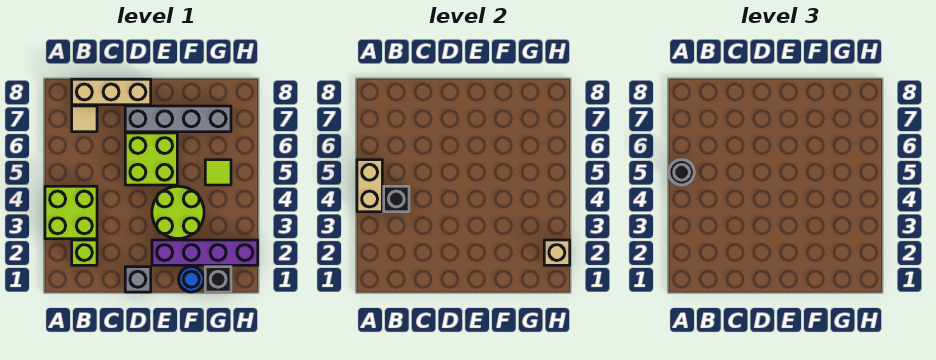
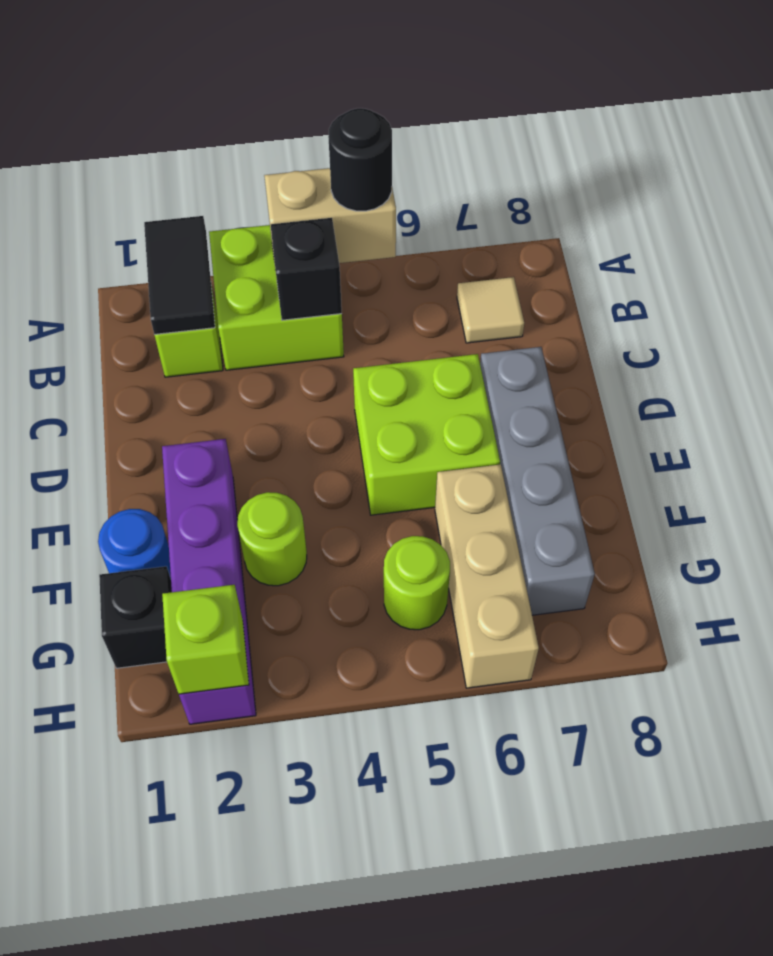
none -> black tile A2:B2 level 2
tan brick B8:D8 level 1 -> tan brick F6:H6 level 1
grey brick D1 level 1 -> none
lime round brick E3:F4 level 1 -> lime round brick F3 level 1
lime tile G5 level 1 -> lime round brick G5 level 1
tan brick H2 level 2 -> lime brick H2 level 2

